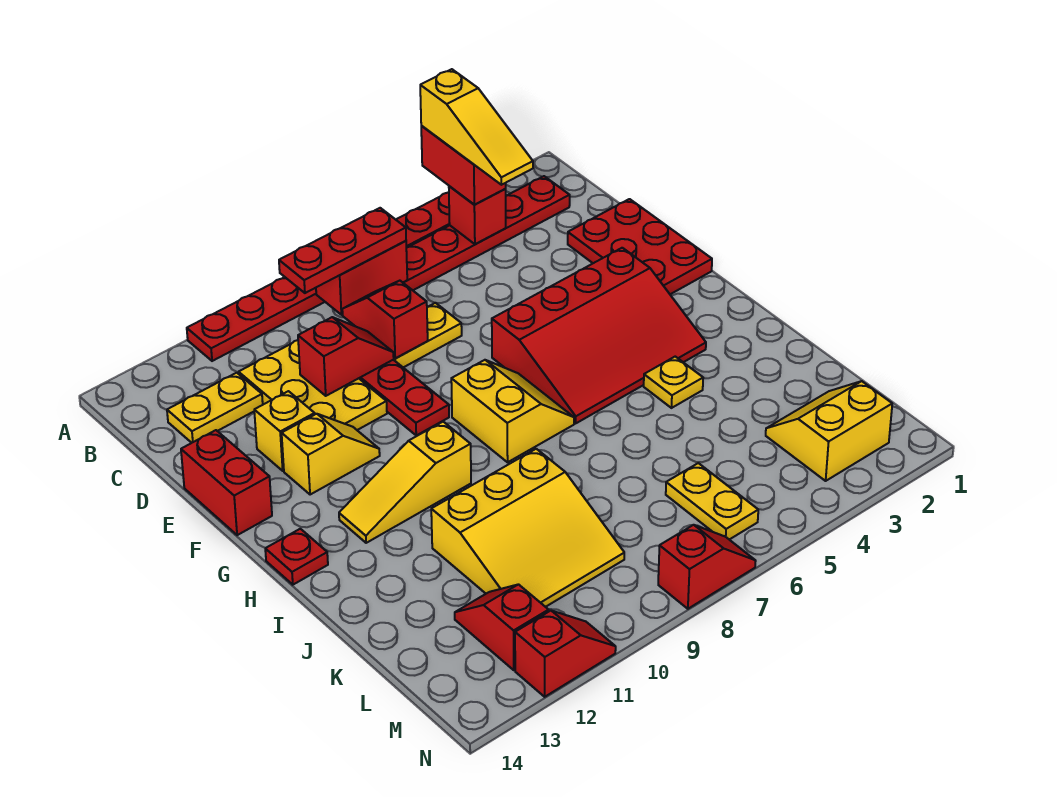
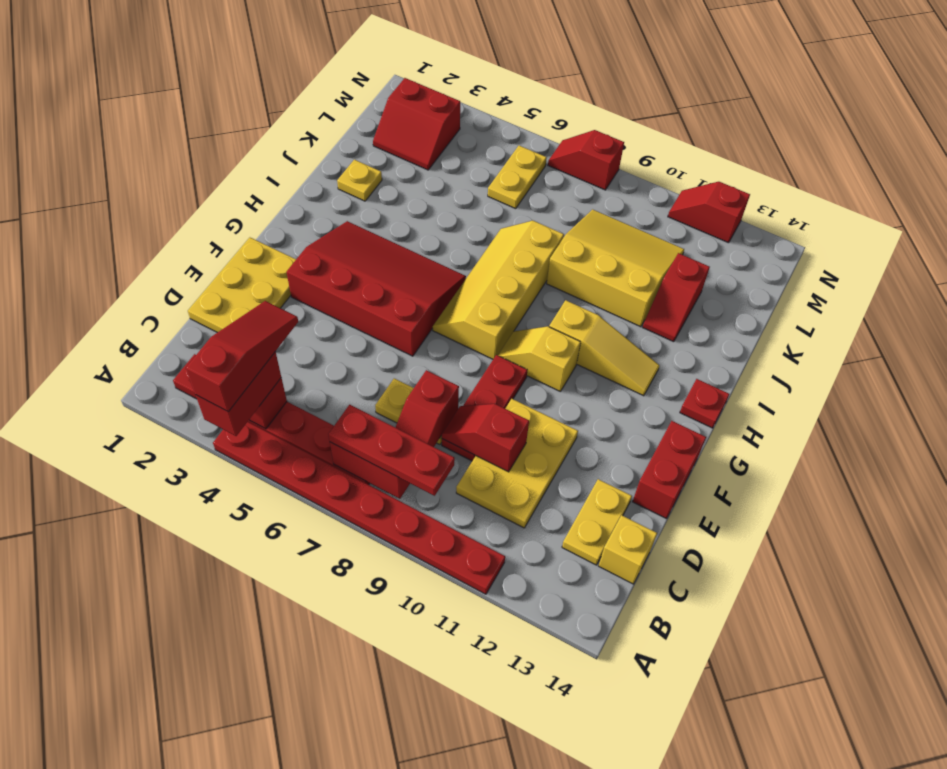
yellow slope A4:C4 level 4 top A -> red slope A4:C4 level 4 top A
yellow plate C12:C13 level 1 -> yellow plate C13:D13 level 1
red plate D1:F2 level 1 -> yellow plate D1:F2 level 1
yellow brick E12 level 1 -> yellow brick C14 level 1
yellow slope F11:F12 level 1 top 12 -> yellow slope G9:G10 level 1 top 10
yellow slope G7:H8 level 1 top 8 -> yellow slope G7:J8 level 1 top 8
yellow plate I4 level 1 -> yellow plate J2 level 1
yellow slope L2:M3 level 1 top M -> red slope L2:M3 level 1 top M
red slope L12:M12 level 1 top M -> red slope J12:K12 level 1 top K

